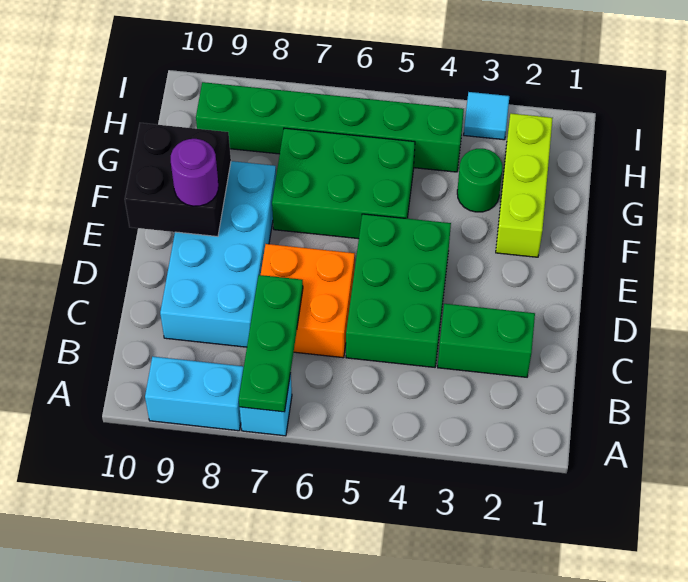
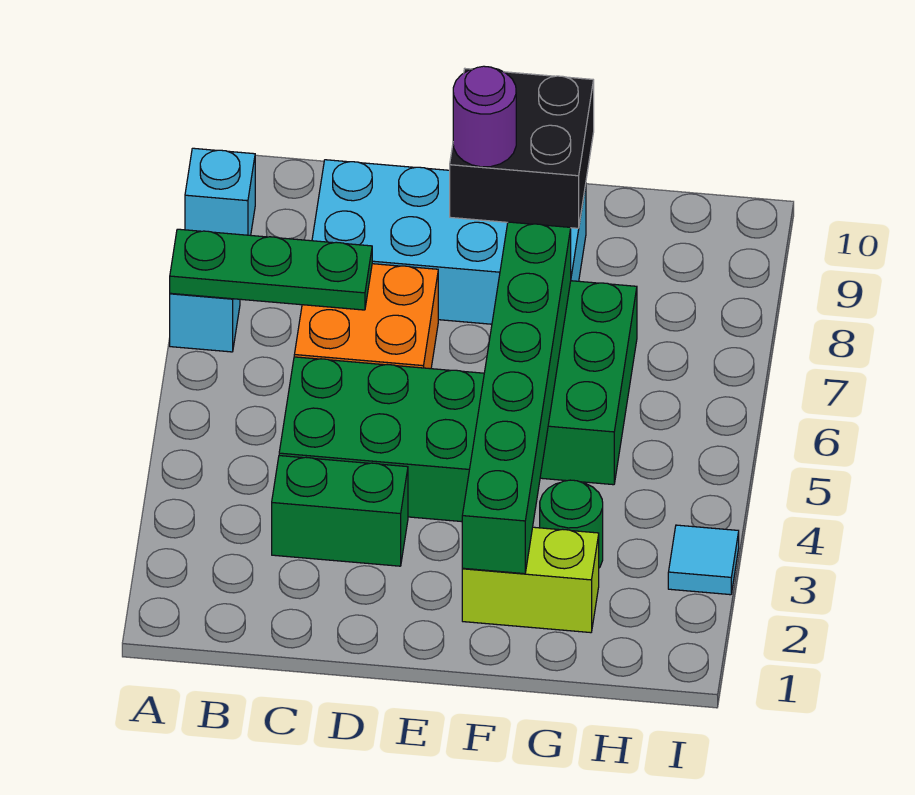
cyan brick A8:A9 level 1 -> cyan brick A9 level 1
green brick C2:C3 level 1 -> green brick C3:D3 level 1
lime brick F2:H2 level 1 -> lime brick F2:G2 level 1
green brick H4:H9 level 1 -> green brick F2:F7 level 2

